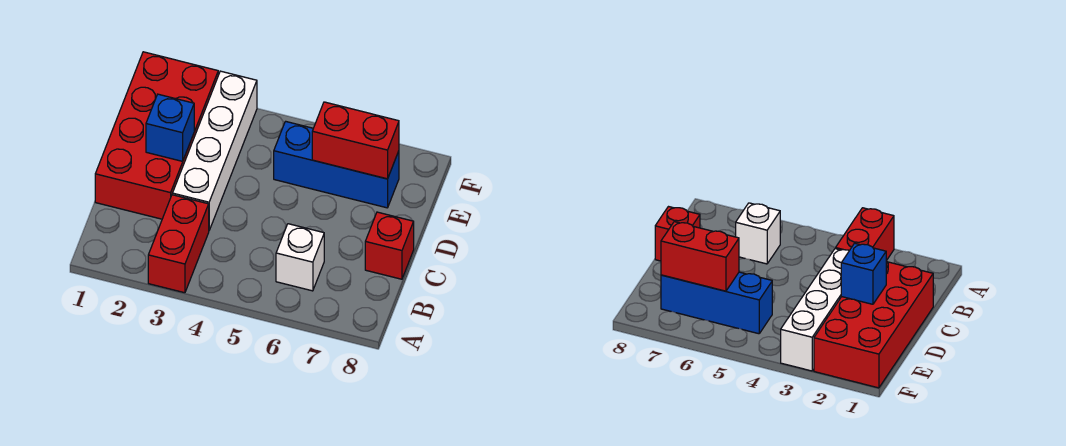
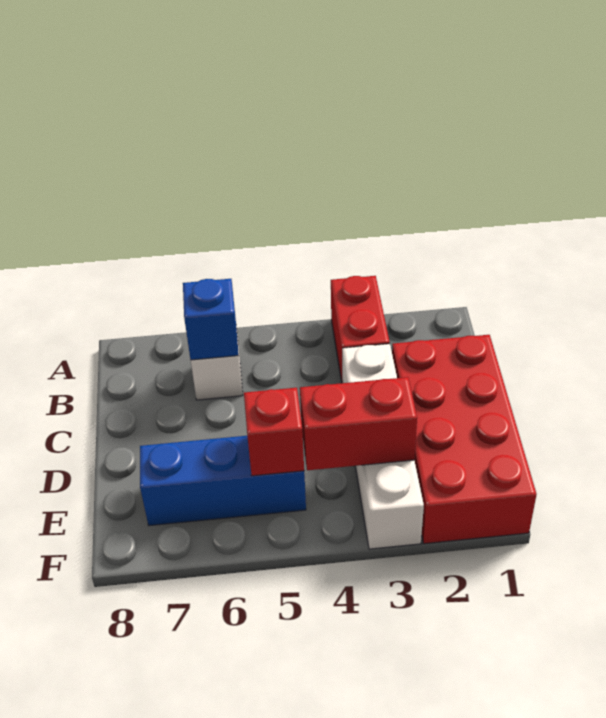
red brick C8 level 1 -> red brick E5 level 2
blue brick D2 level 2 -> blue brick B6 level 2
red brick E6:E7 level 2 -> red brick E3:E4 level 2

